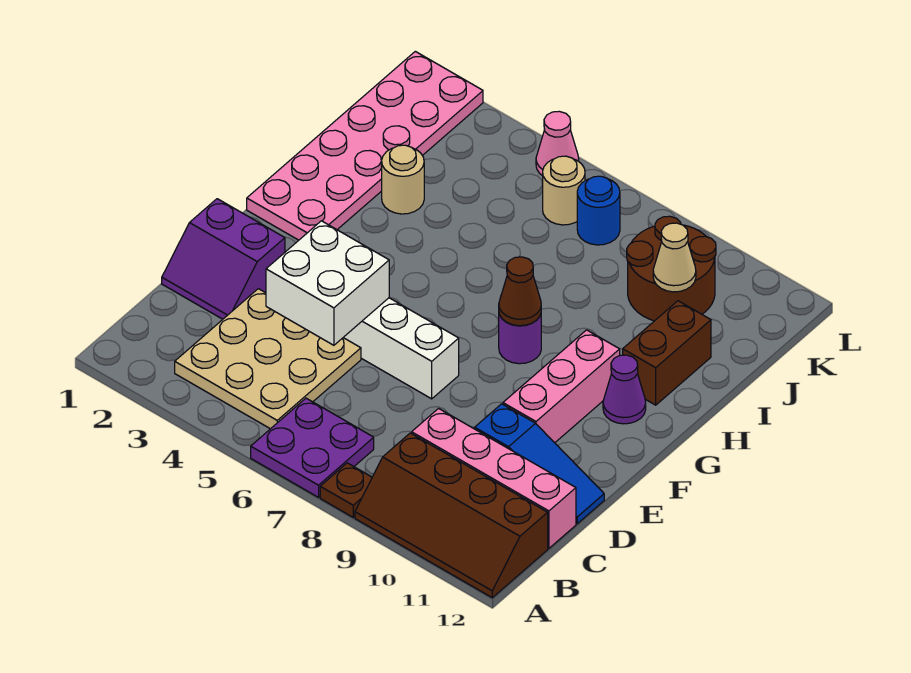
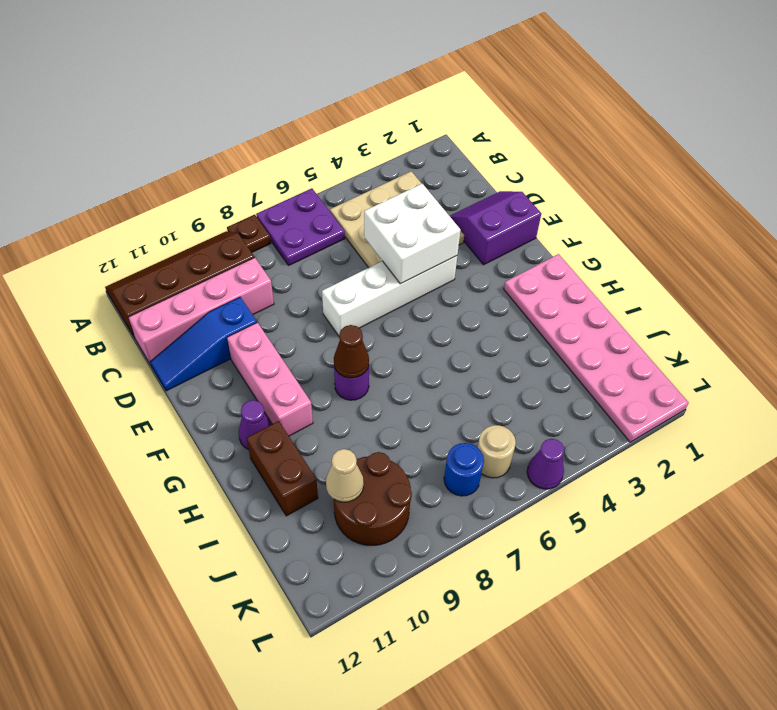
tan round brick I3 level 1 -> none
pink cone L5 level 1 -> purple cone L5 level 1

